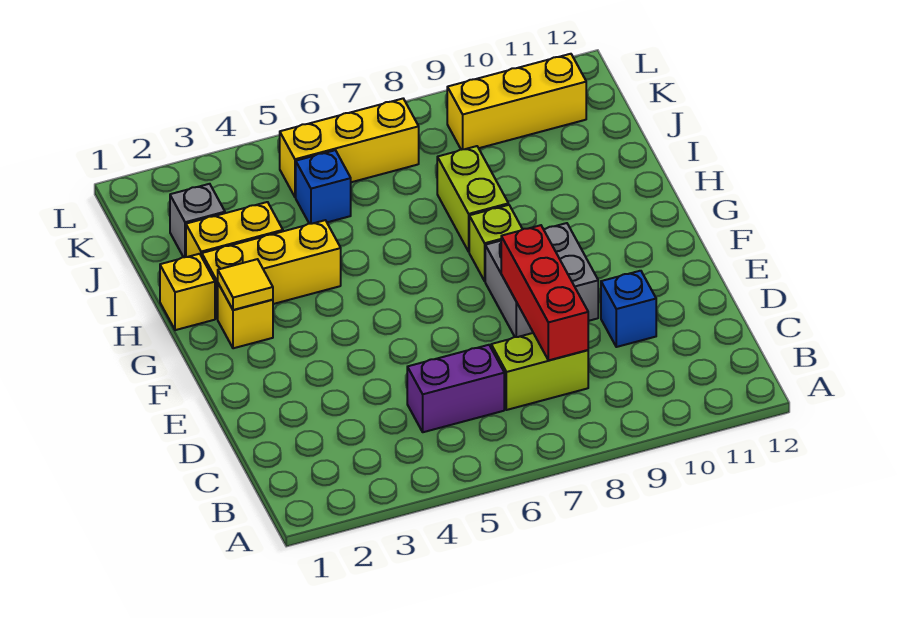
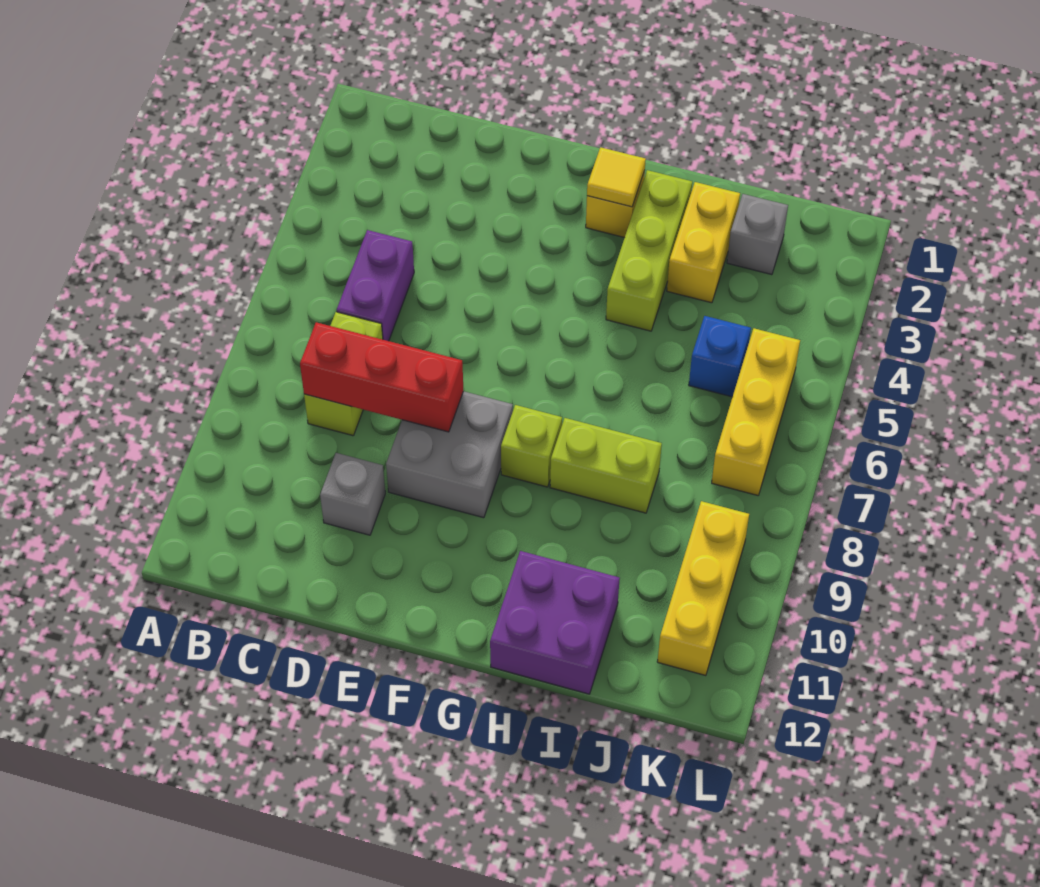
blue brick D10 level 1 -> grey brick D10 level 1
yellow brick H1 level 1 -> none
yellow brick H2:H4 level 1 -> lime brick H2:H4 level 1
none -> purple brick H11:I12 level 1

